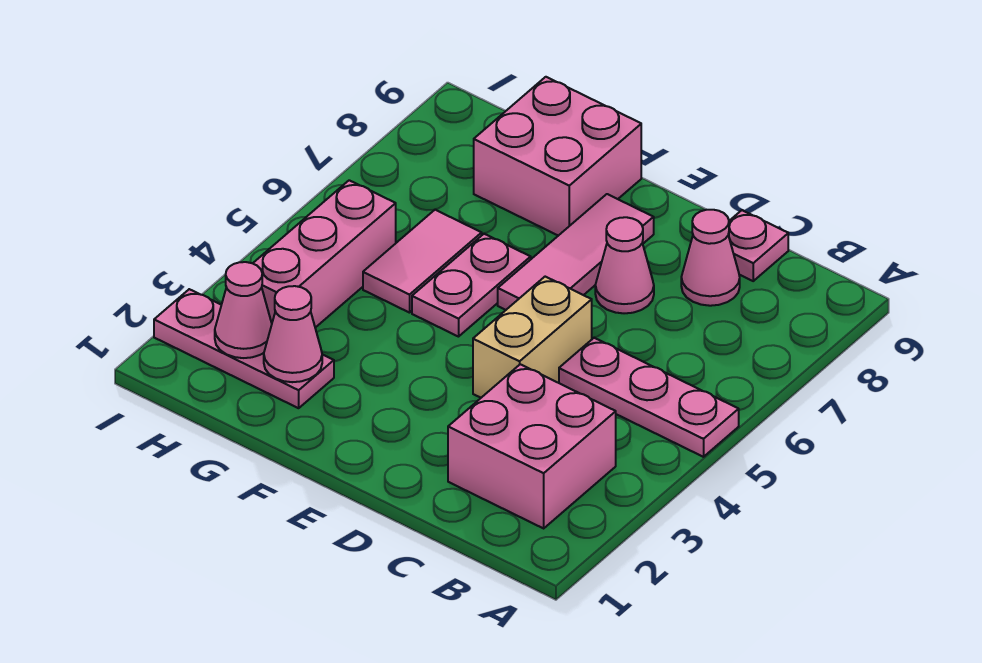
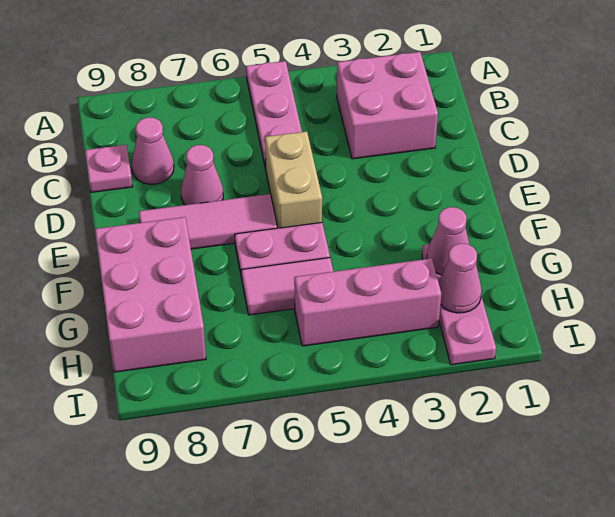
tan brick D4:D5 level 1 -> tan brick D5:E5 level 1
pink brick F8:G9 level 1 -> pink brick F8:H9 level 1

